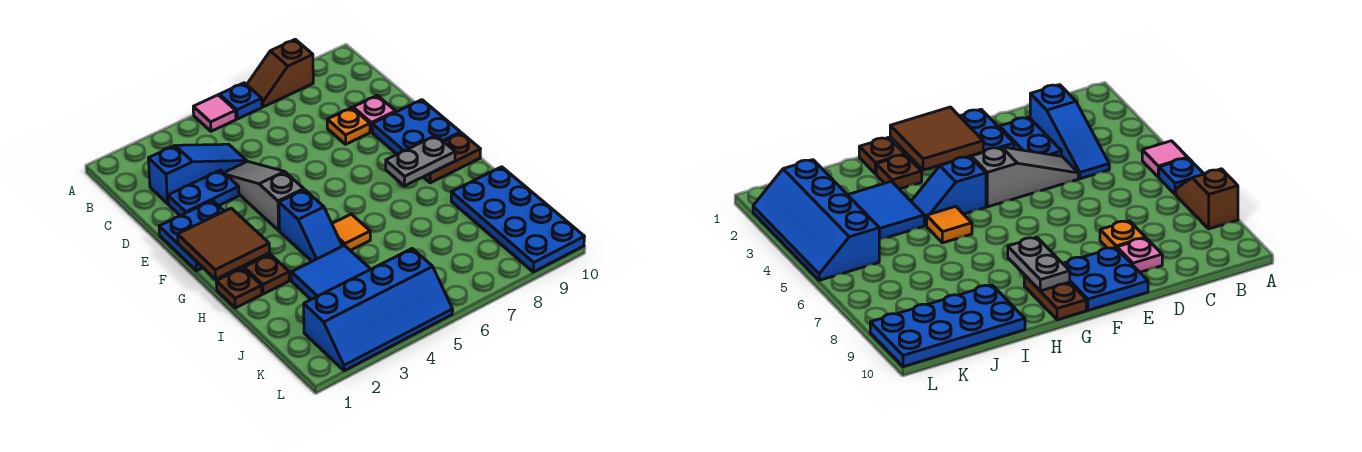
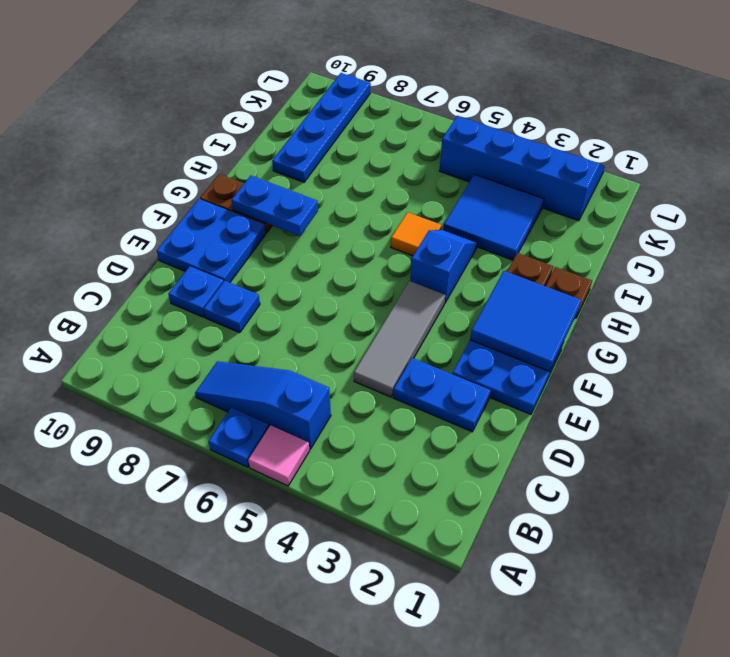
brown slope A7:A8 level 1 top 8 -> none
blue slope C2:C4 level 1 top 2 -> blue slope B5:B7 level 1 top 5
grey slope D4:F4 level 1 top F -> grey tile D4:F4 level 1
orange plate D8 level 1 -> blue plate D8 level 1
pink plate D9 level 1 -> blue plate D9 level 1
brown tile F1:G2 level 2 -> blue tile F1:G2 level 2
grey plate G8:G9 level 2 -> blue plate G8:G9 level 2
blue plate I9:L10 level 1 -> blue plate I9:L9 level 1

